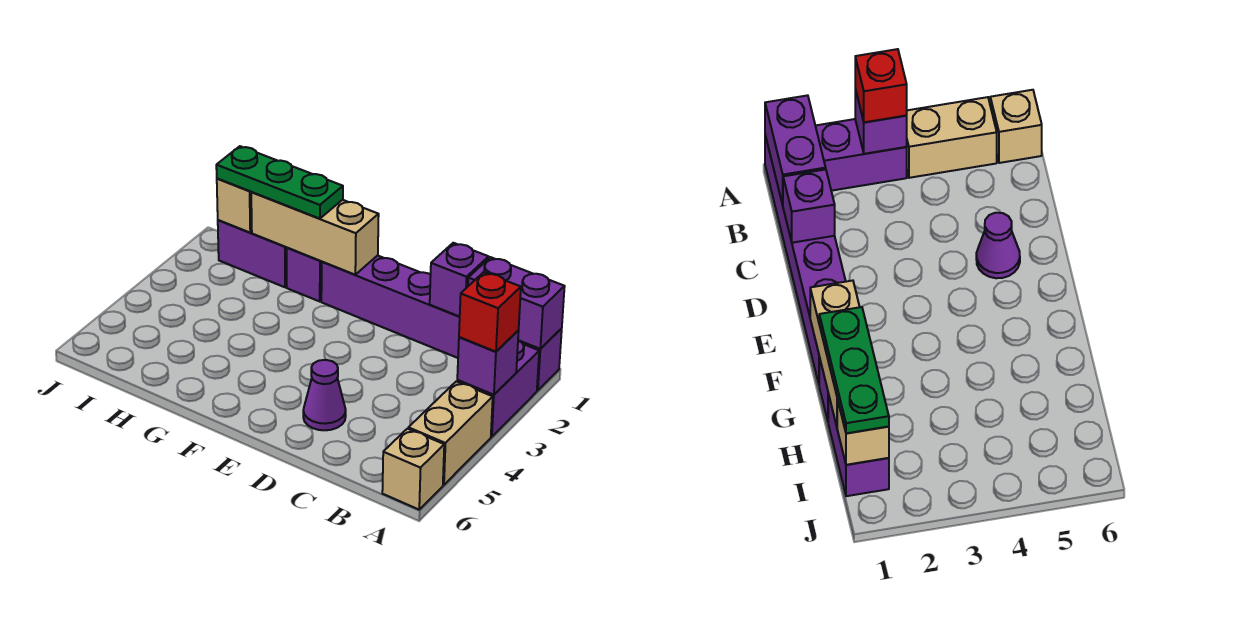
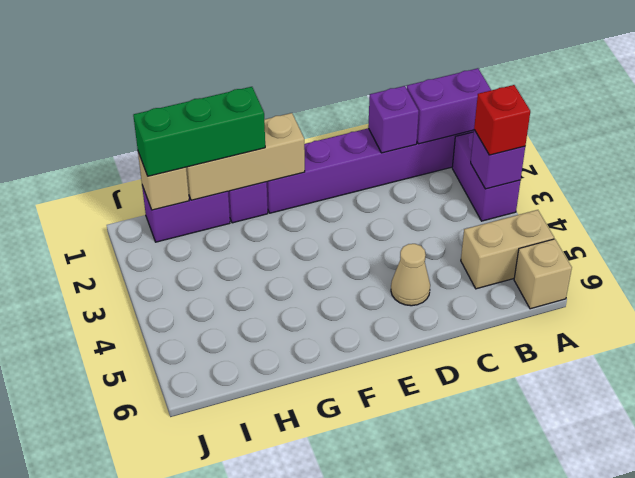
tan brick A4:A5 level 1 -> tan brick A5:B5 level 1
purple cone D5 level 1 -> tan cone D5 level 1
green plate G1:I1 level 3 -> green brick G1:I1 level 3

